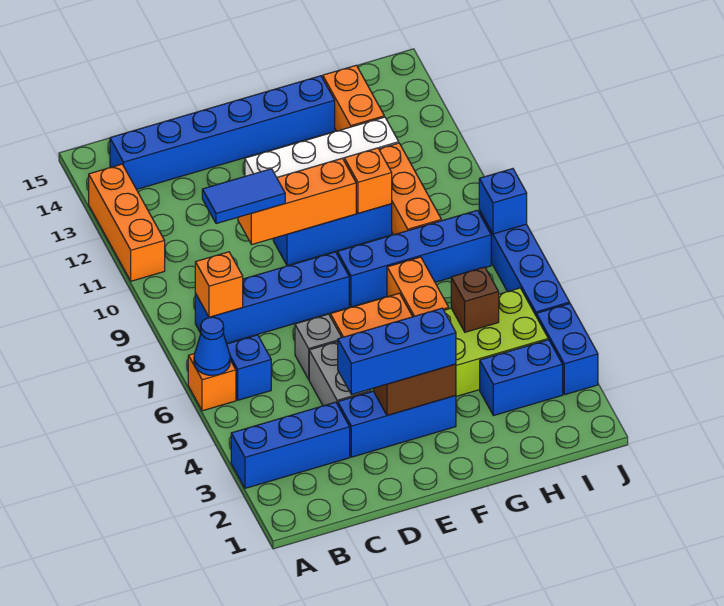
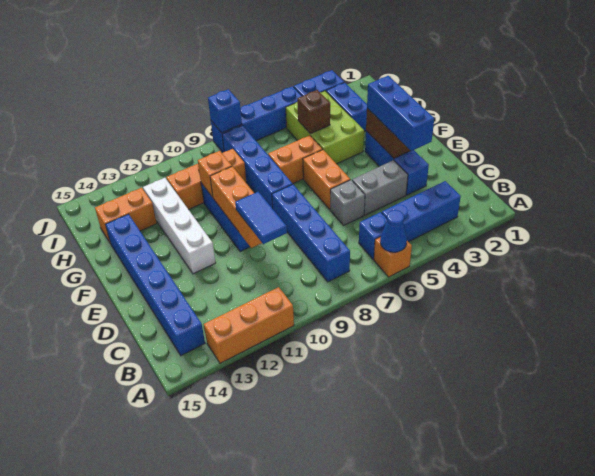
blue brick A3:C3 level 1 -> blue brick B3:B5 level 1
orange brick B8 level 2 -> none

